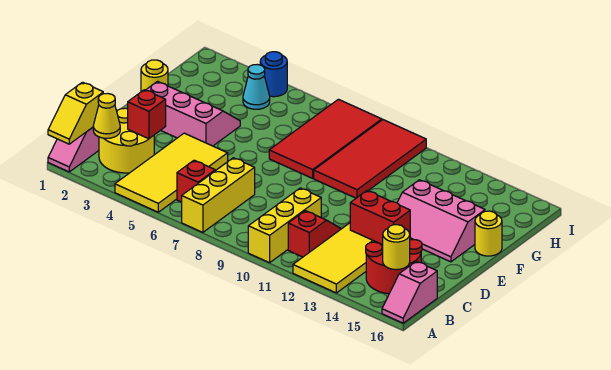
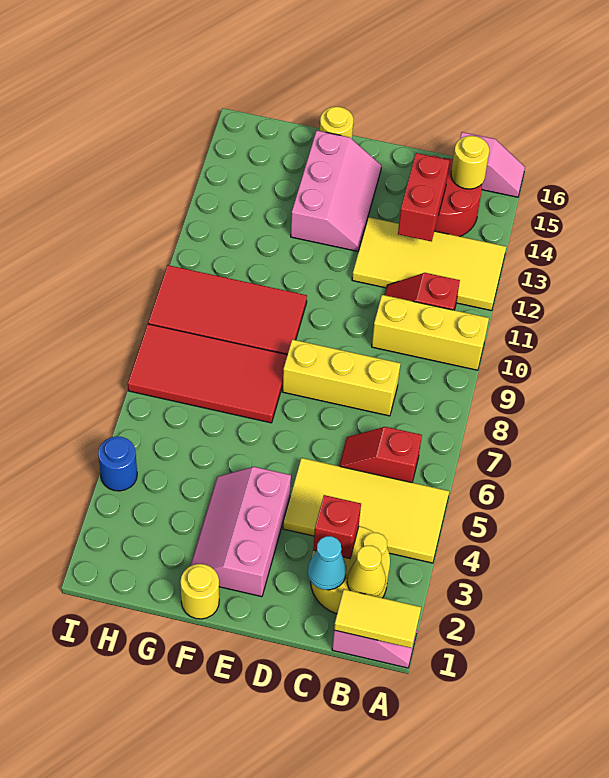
yellow slope A1:B1 level 2 top B -> yellow tile A1:B1 level 2
yellow brick A7:C7 level 1 -> yellow brick C8:E8 level 1
cyan cone H4 level 1 -> cyan cone C2 level 2

